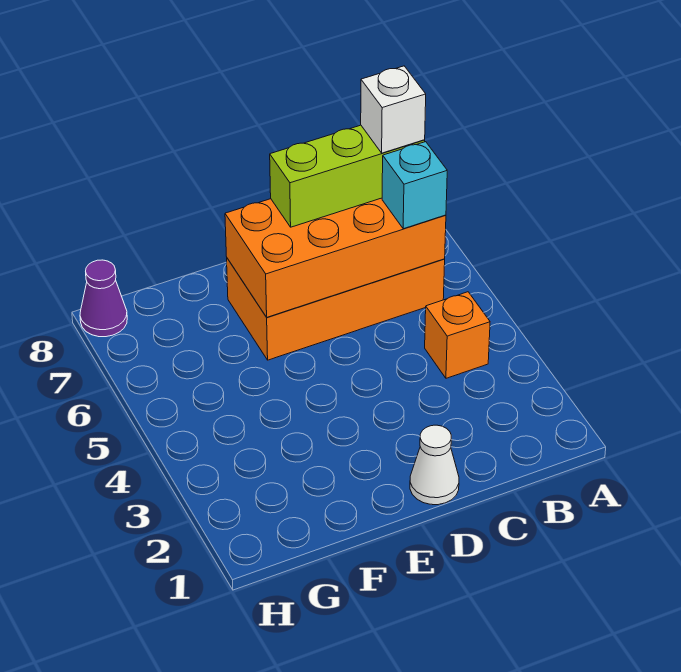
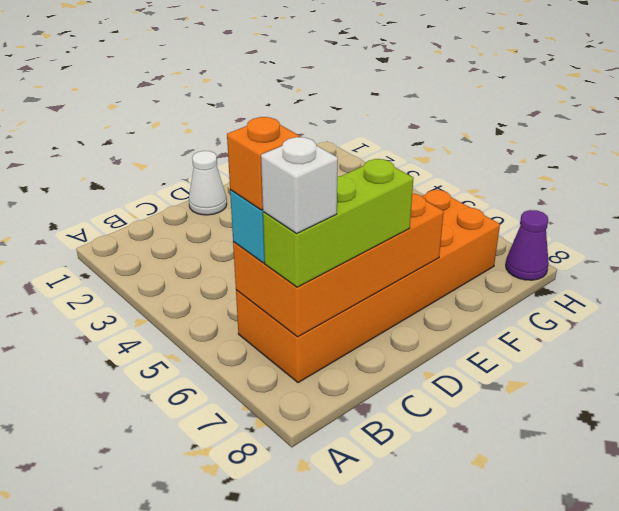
orange brick B4 level 1 -> orange brick B6 level 4
orange brick B6:E7 level 1 -> orange brick B6:G7 level 1

